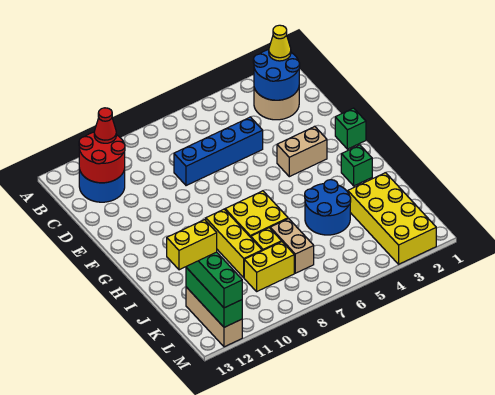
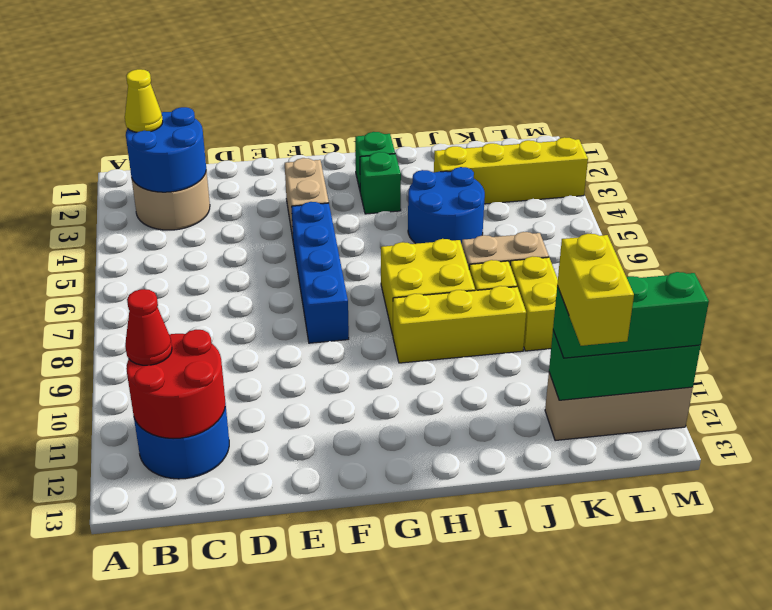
blue brick D5:D8 level 1 -> blue brick F5:F8 level 1
green brick F1 level 1 -> green brick H3 level 1
yellow brick J2:M3 level 1 -> yellow brick J3:M3 level 1

